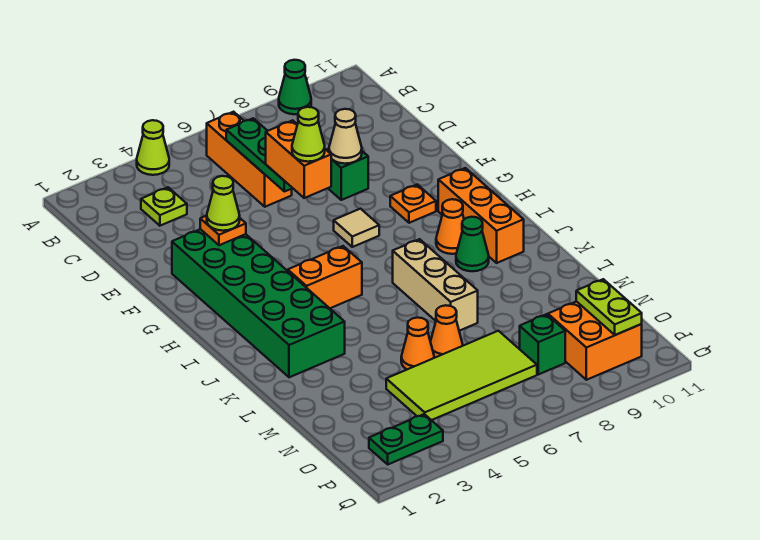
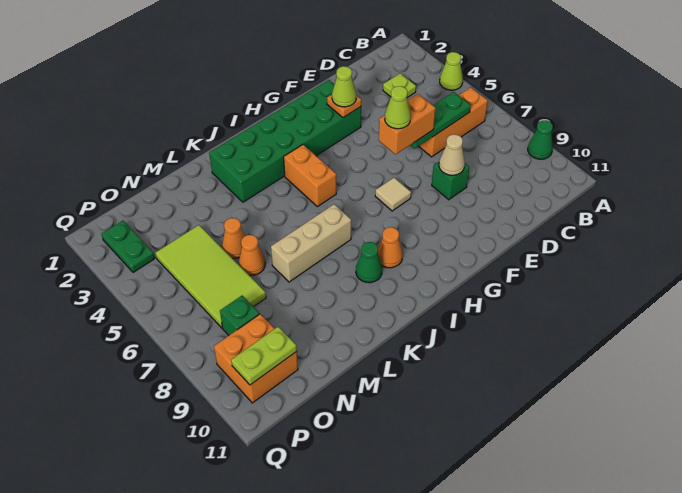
orange plate G9 level 1 -> none
orange brick H10:J10 level 1 -> none

